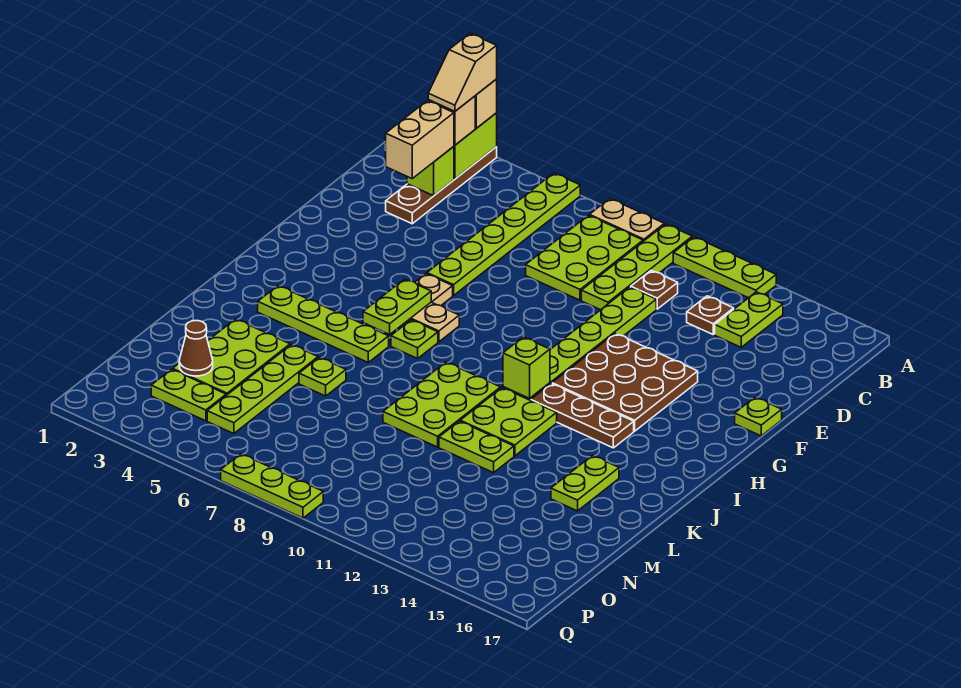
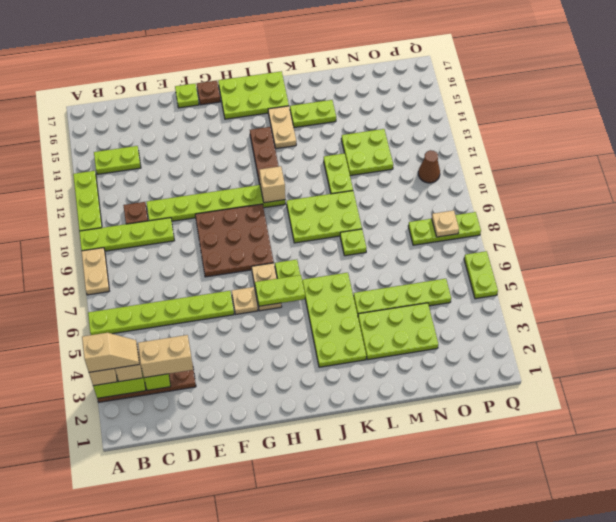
lime plate B8:D9 level 1 -> lime plate H16:J17 level 1
brown plate C13 level 1 -> brown plate G17 level 1
brown plate F12:H14 level 1 -> brown plate F8:H10 level 1
lime brick I11 level 2 -> tan brick I11 level 2
lime plate J3:J6 level 1 -> lime plate J3:K6 level 1
lime plate J11:K12 level 1 -> lime plate M12:N13 level 1
none -> tan plate J14:J15 level 1
lime plate L6 level 1 -> lime plate L8 level 1
brown cone N3 level 2 -> brown cone P11 level 1
lime plate O3:O4 level 1 -> lime plate Q5:Q6 level 1
none -> tan plate P8 level 2
lime plate Q7:Q9 level 1 -> lime plate O8:Q8 level 1

